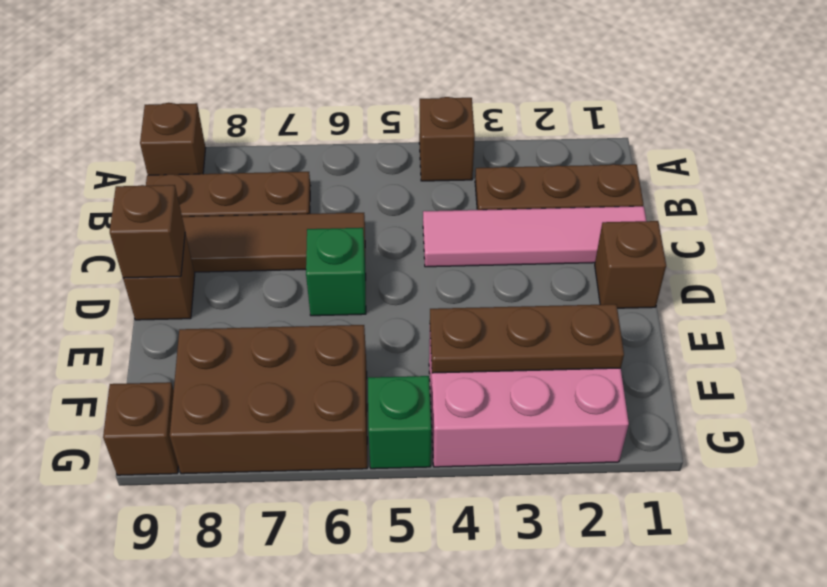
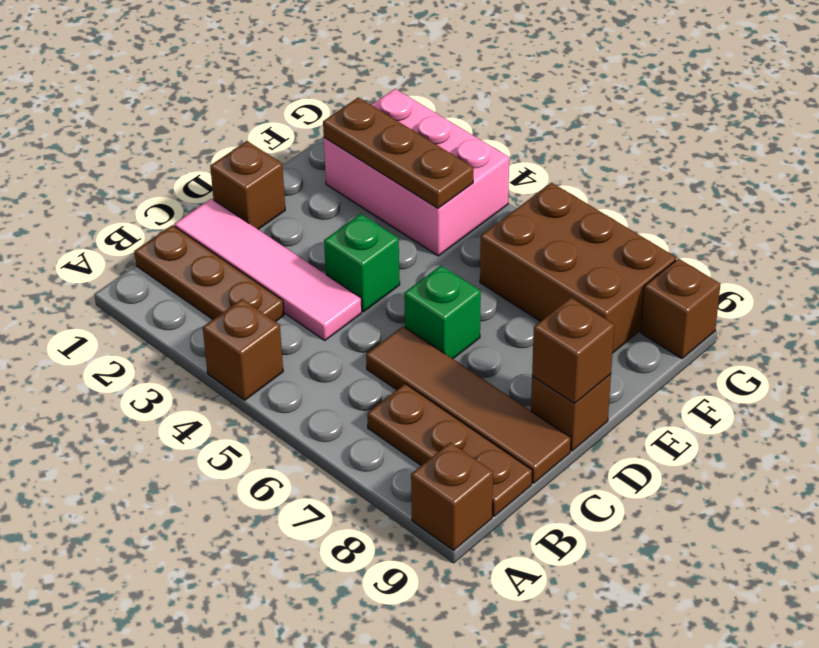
green brick G5 level 1 -> green brick D4 level 1

